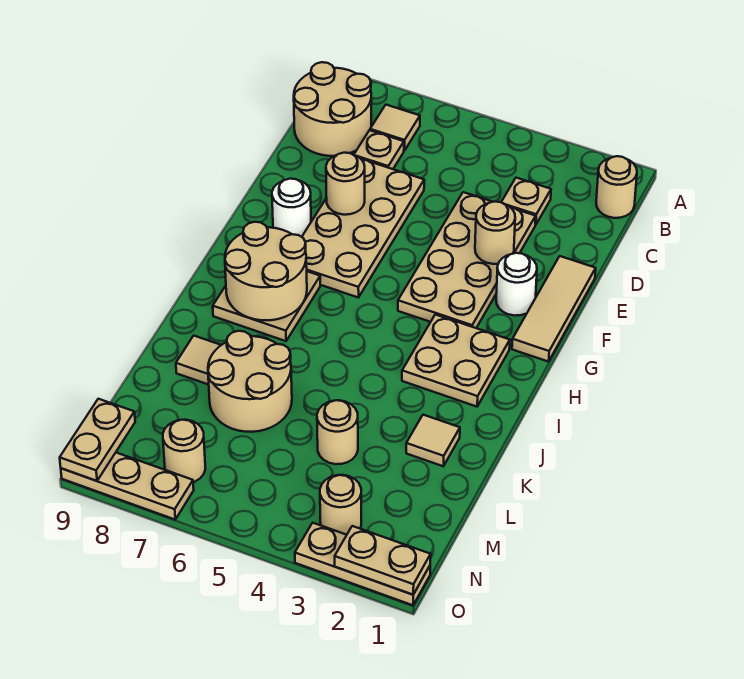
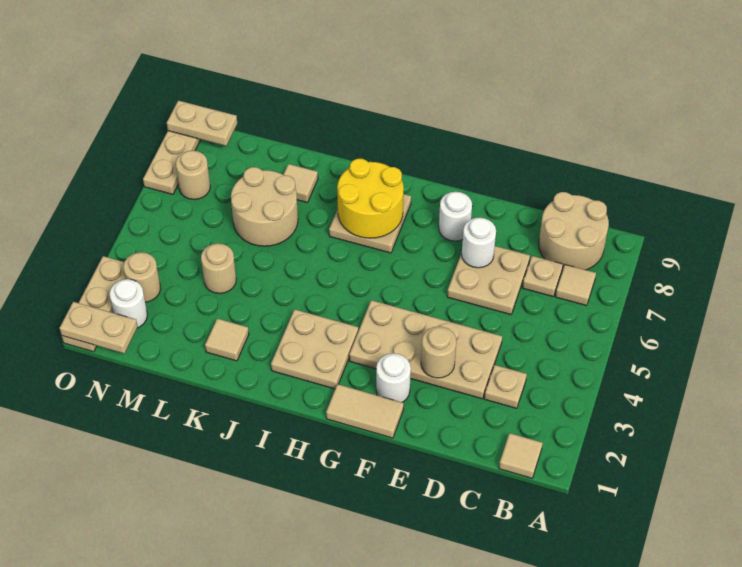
tan round brick B1 level 1 -> tan tile B1 level 1
tan plate D6:G7 level 1 -> tan plate D6:E7 level 1
tan tile E1:G1 level 1 -> tan tile F1:G1 level 1
tan round brick E7 level 2 -> white round brick E7 level 2
tan round brick H7:I8 level 2 -> yellow round brick H7:I8 level 2
none -> white round brick N2 level 1
tan plate O1:O2 level 2 -> tan plate N1:O1 level 2

